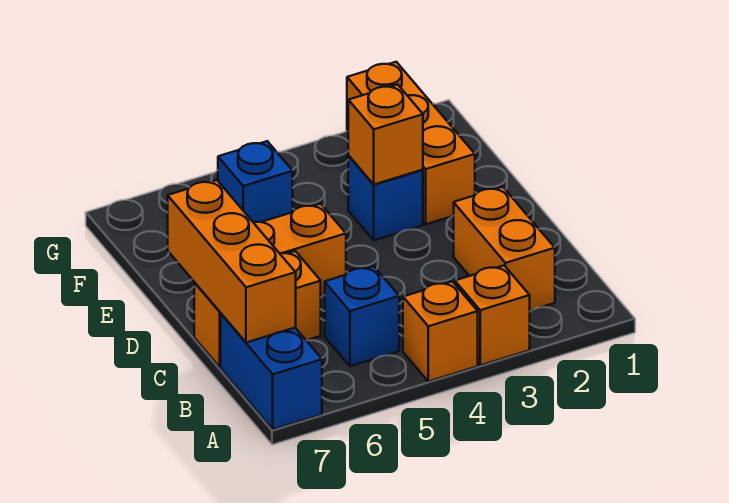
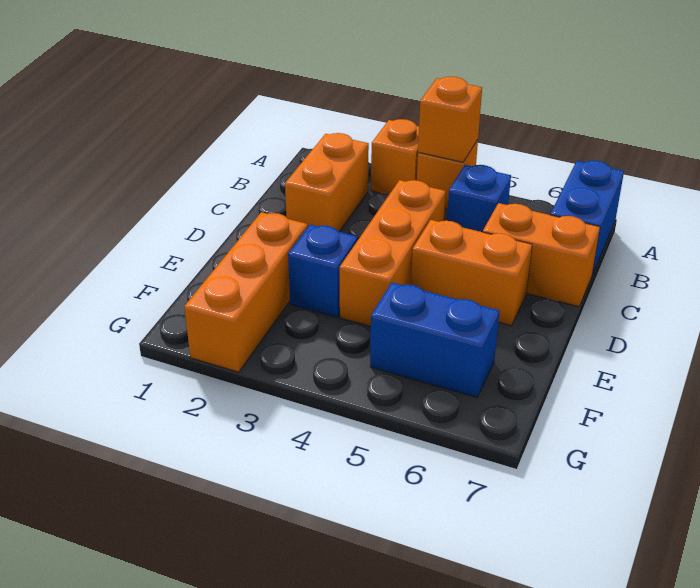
orange brick B7:D7 level 2 -> orange brick C4:E4 level 1
orange brick E3 level 2 -> orange brick A4 level 2
blue brick F5 level 1 -> blue brick F5:F6 level 1

